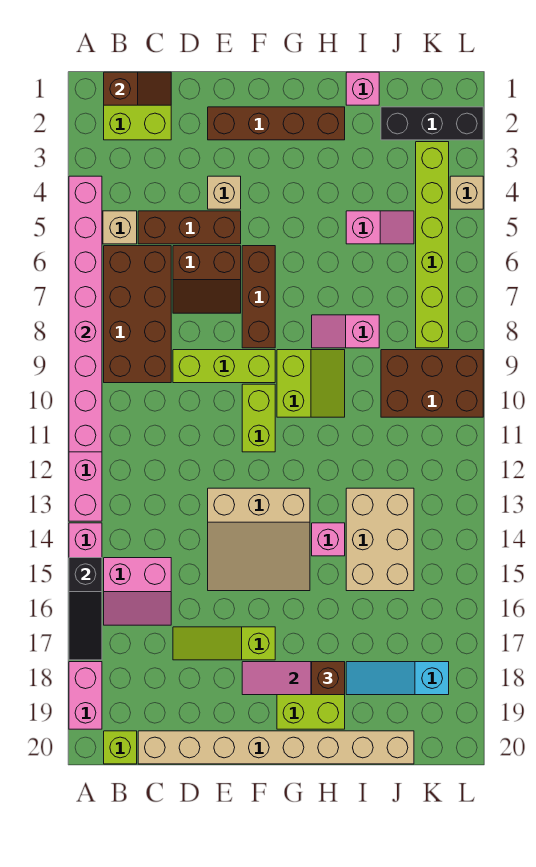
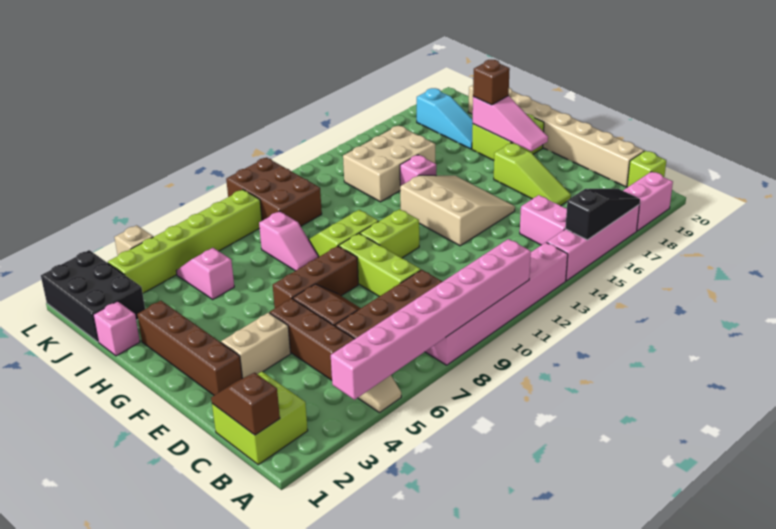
tan brick E4 level 1 -> tan brick E3:E4 level 1
black brick J2:L2 level 1 -> black brick J1:L2 level 1

